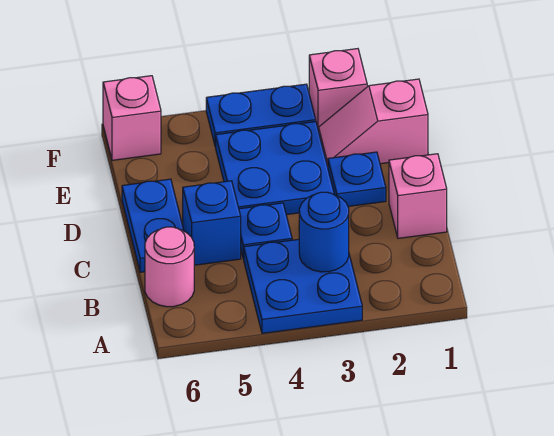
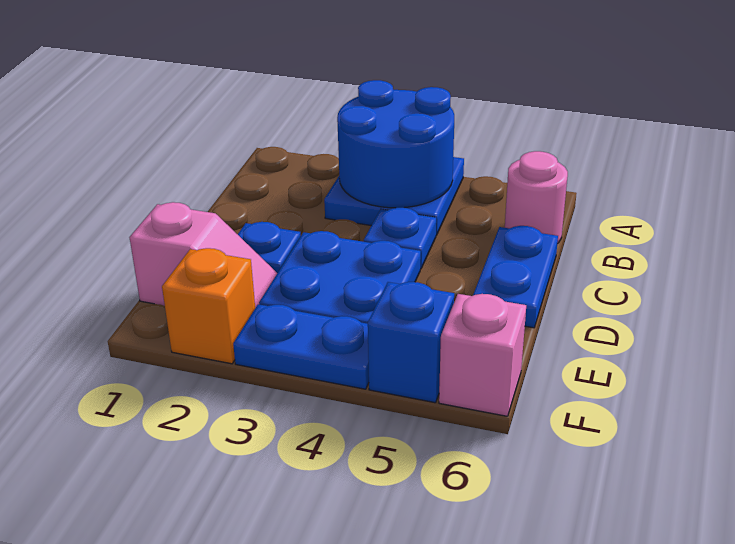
blue round brick B3 level 2 -> blue round brick A3:B4 level 2
pink brick C1 level 1 -> none
blue brick C5 level 1 -> blue brick F5 level 1
pink brick F2 level 1 -> orange brick F2 level 1

